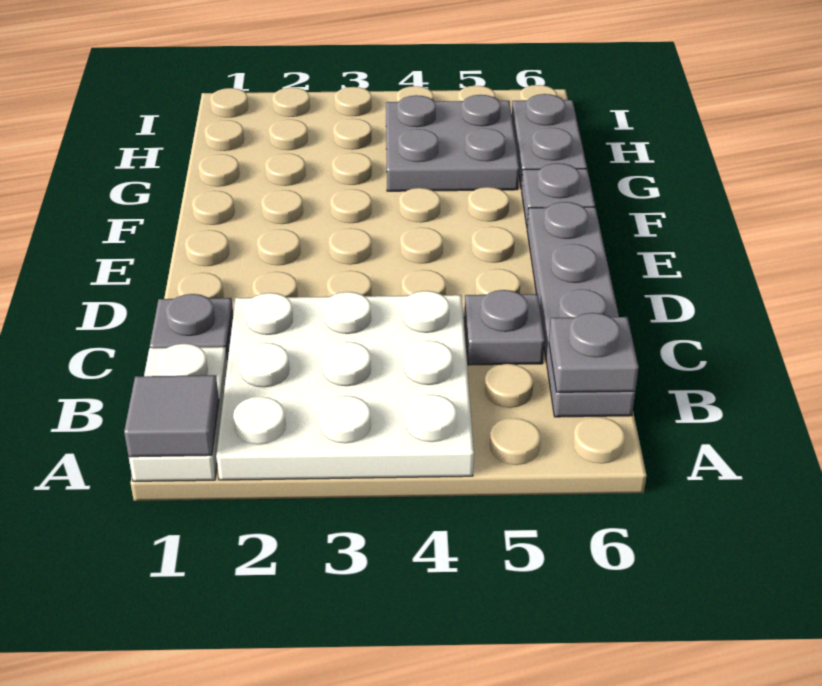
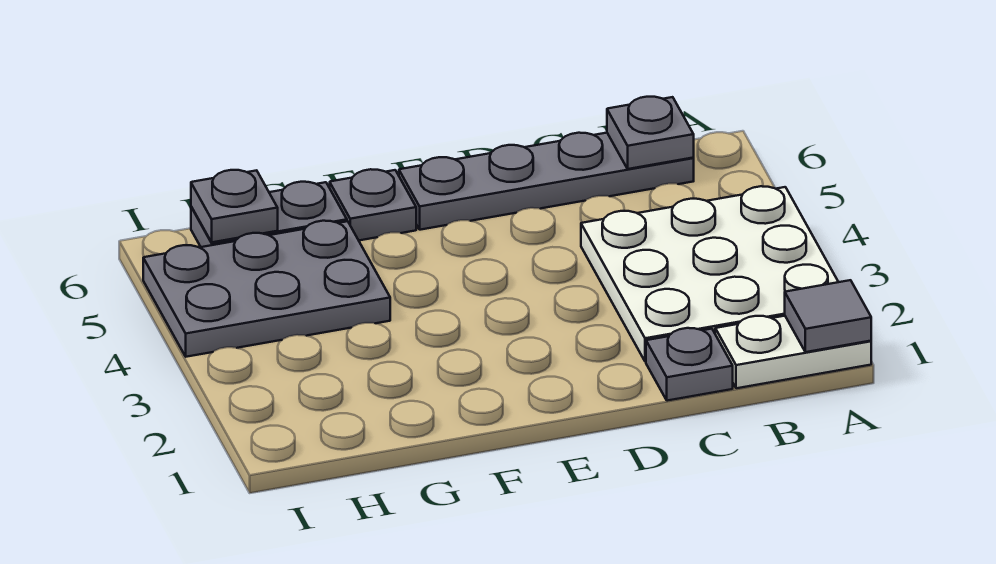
grey plate C5 level 1 -> grey plate H6 level 2
grey plate G4:H5 level 1 -> grey plate G4:I5 level 1

